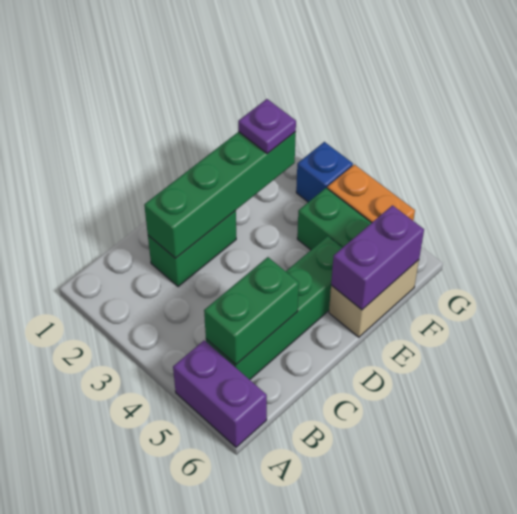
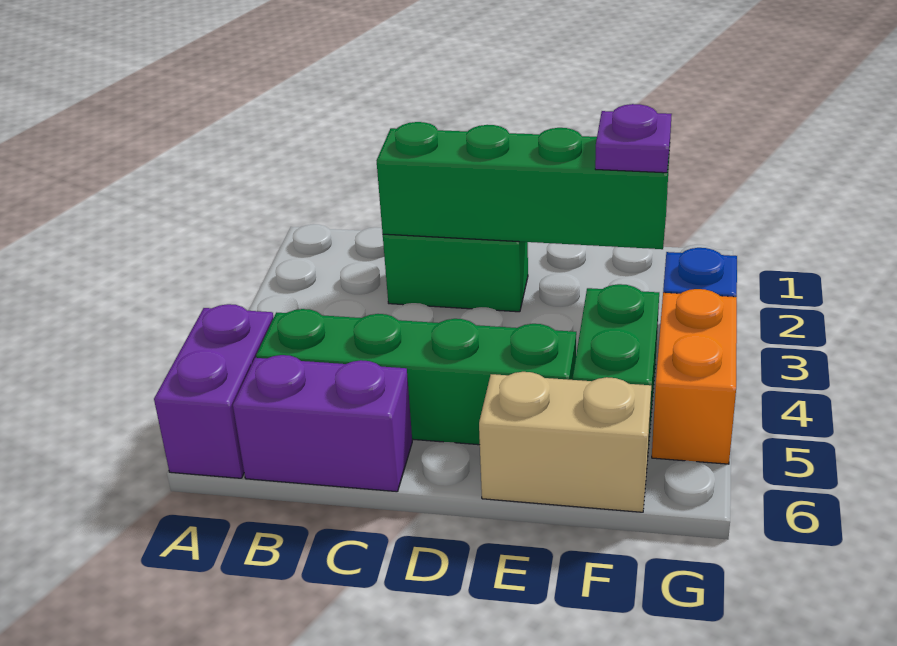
green brick B5:C5 level 2 -> none
purple brick E6:F6 level 2 -> purple brick B6:C6 level 1

